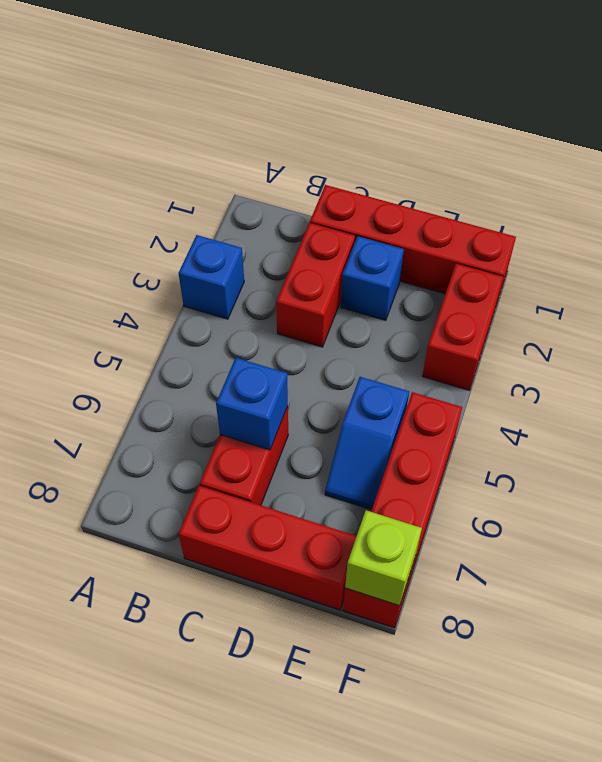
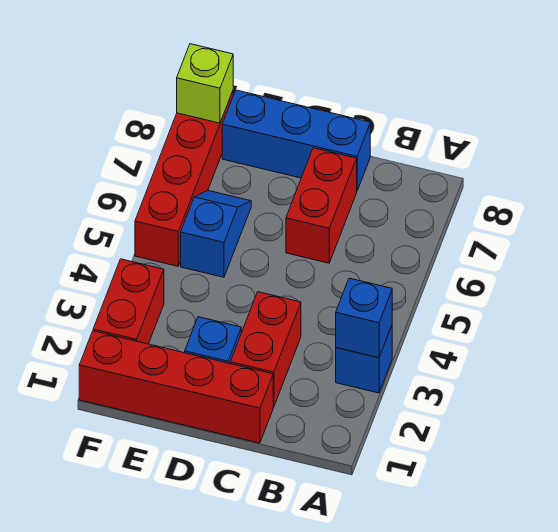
blue brick C6 level 2 -> blue brick A3 level 2
red brick C8:E8 level 1 -> blue brick C8:E8 level 1

